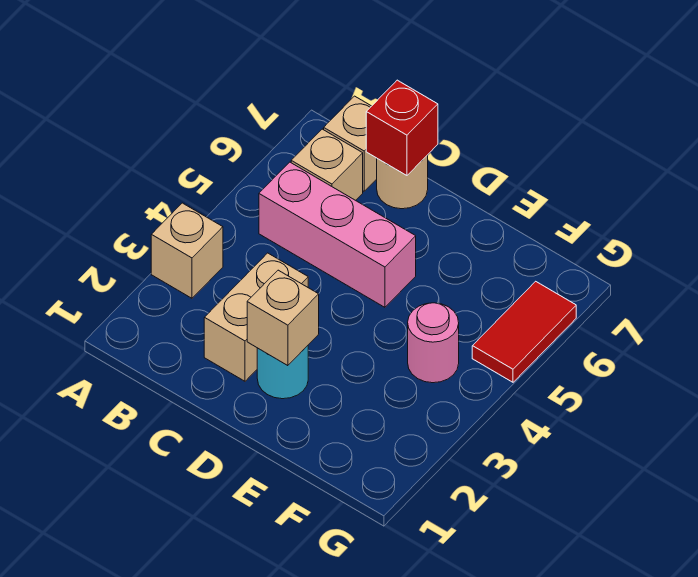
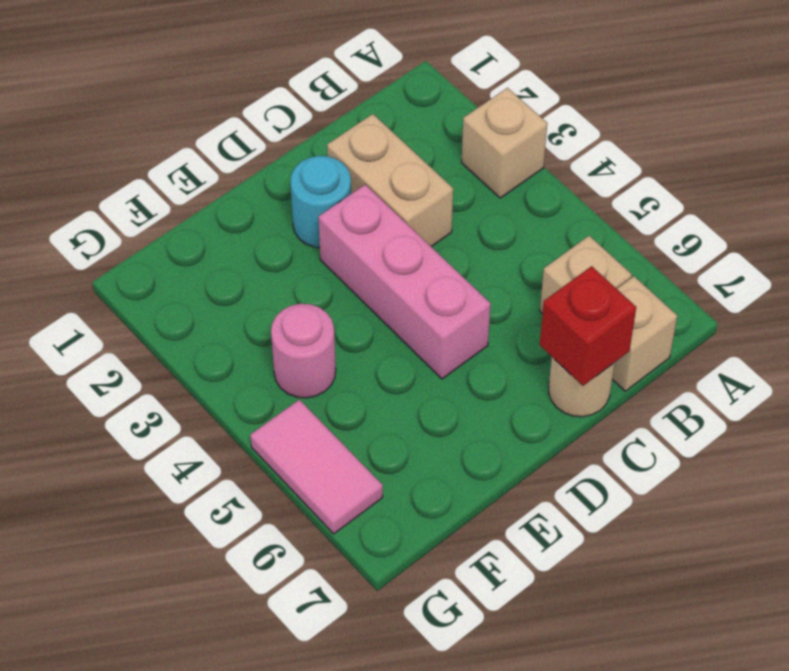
pink brick B5:D5 level 1 -> pink brick D3:D5 level 1
tan brick D2 level 2 -> none
red tile G5:G6 level 1 -> pink tile G5:G6 level 1

